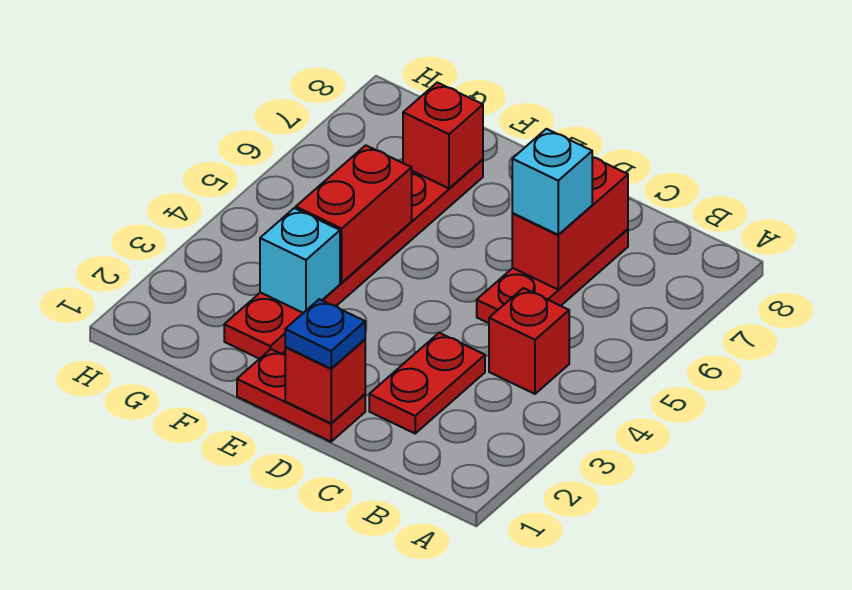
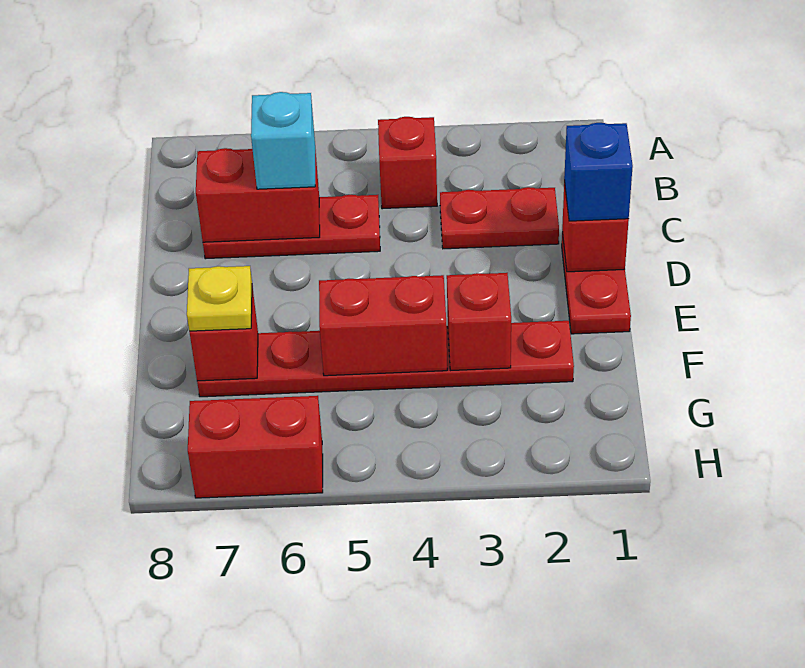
blue plate D1 level 3 -> blue brick D1 level 3
cyan brick F3 level 2 -> red brick F3 level 2
none -> yellow plate F7 level 3
none -> red brick H6:H7 level 1

